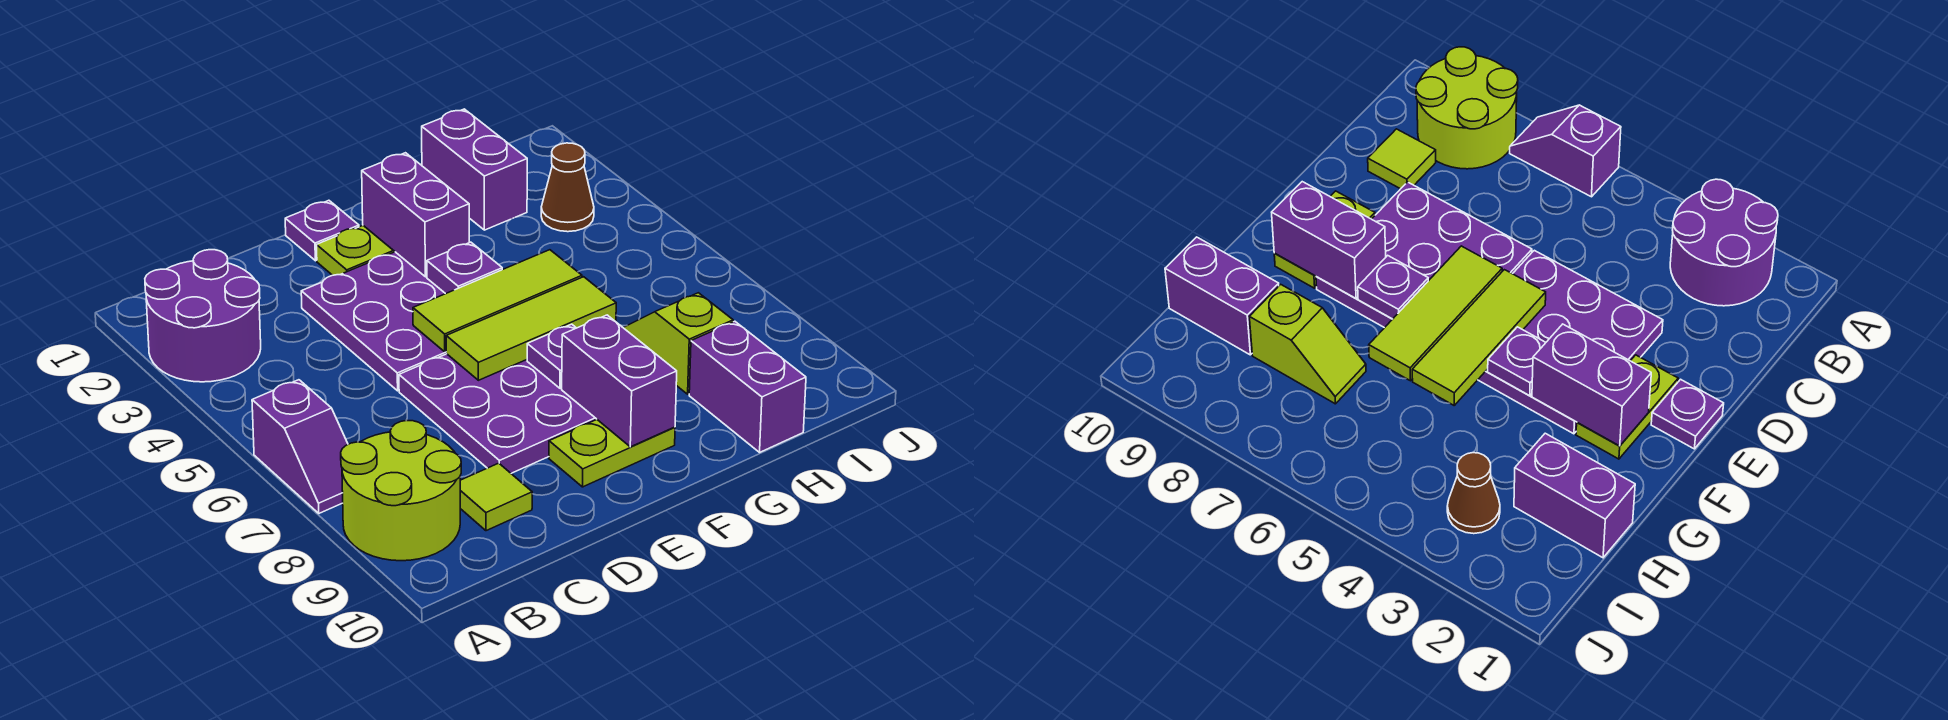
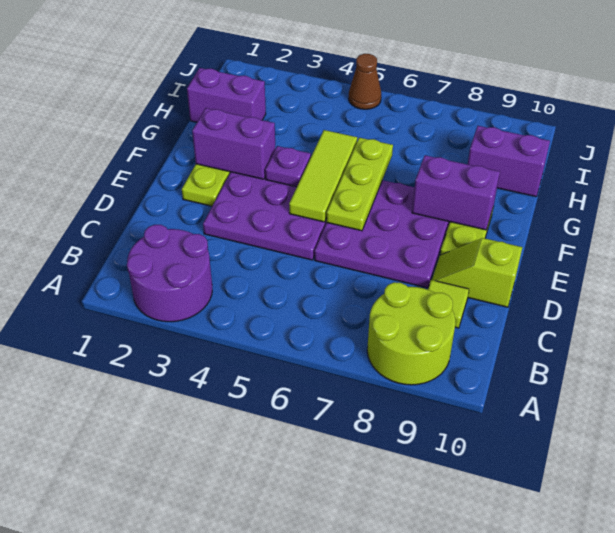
purple slope A6:A7 level 1 top 6 -> none
purple plate E1 level 1 -> none
lime tile E6:G6 level 2 -> lime plate E6:G6 level 2
purple plate F7 level 2 -> none
lime slope H7:H8 level 1 top 8 -> lime slope D9:D10 level 1 top 10
brown cone I3 level 1 -> brown cone J5 level 1

